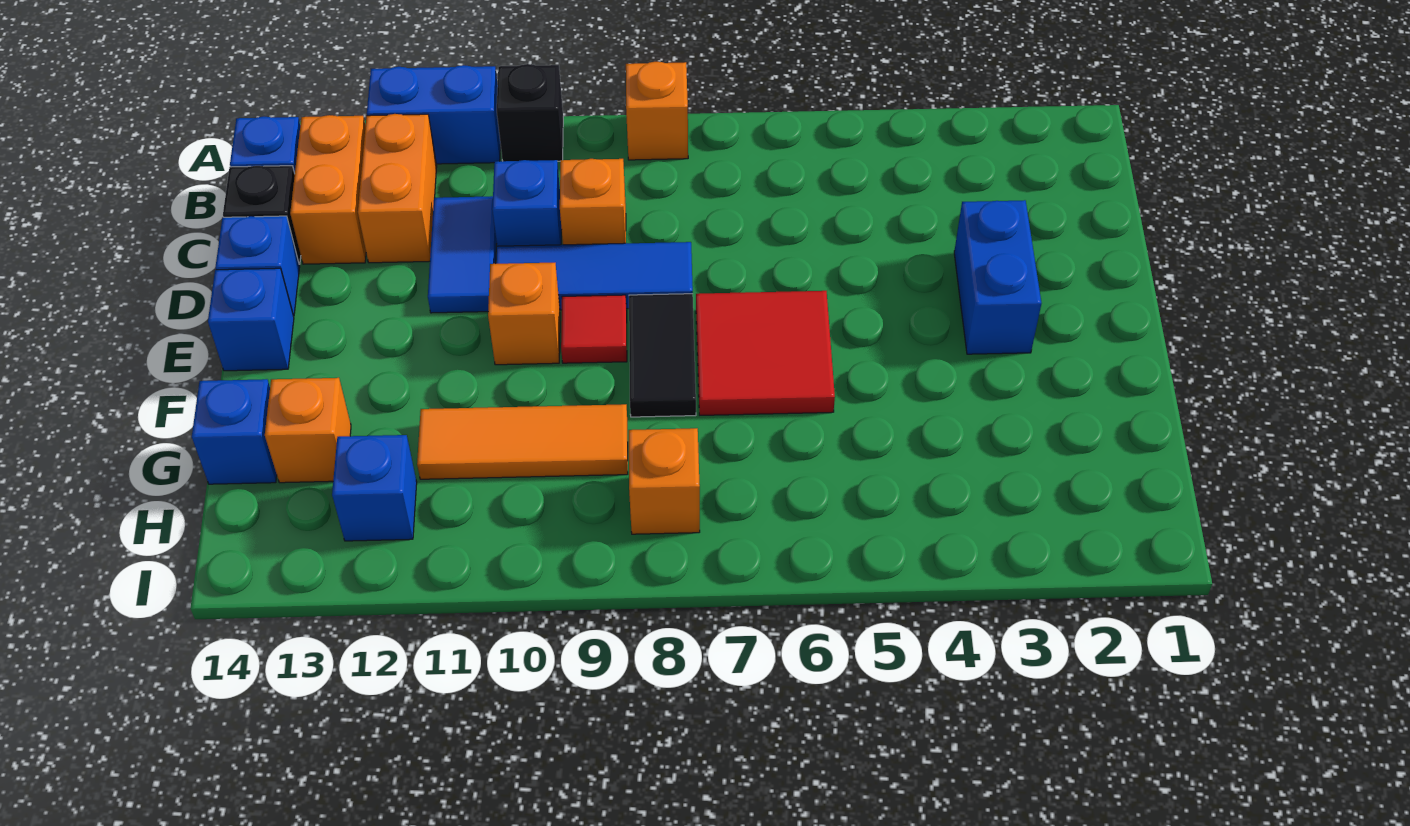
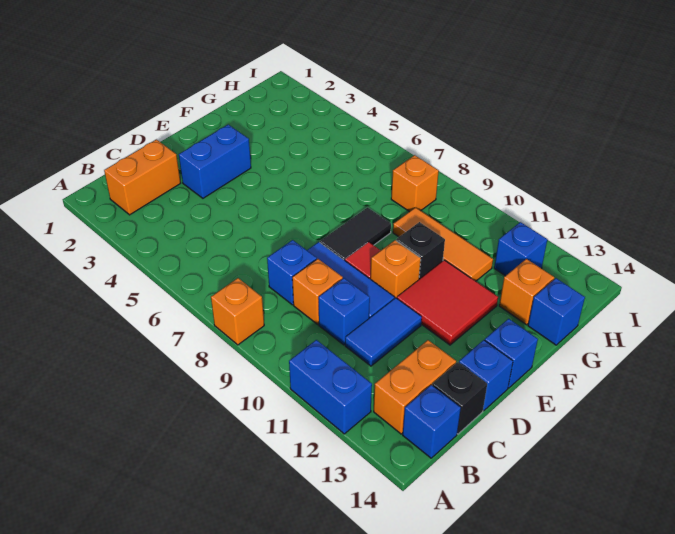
black brick A10 level 1 -> black brick F10 level 1
orange brick B12:C12 level 1 -> orange brick B2:C2 level 1
none -> blue brick C8 level 1
red tile E6:F7 level 1 -> red tile E11:F12 level 1

